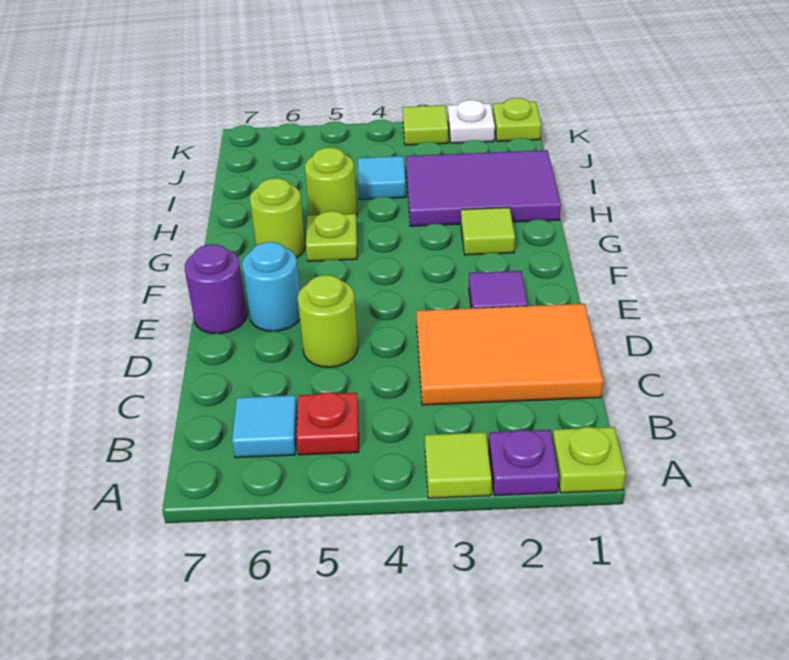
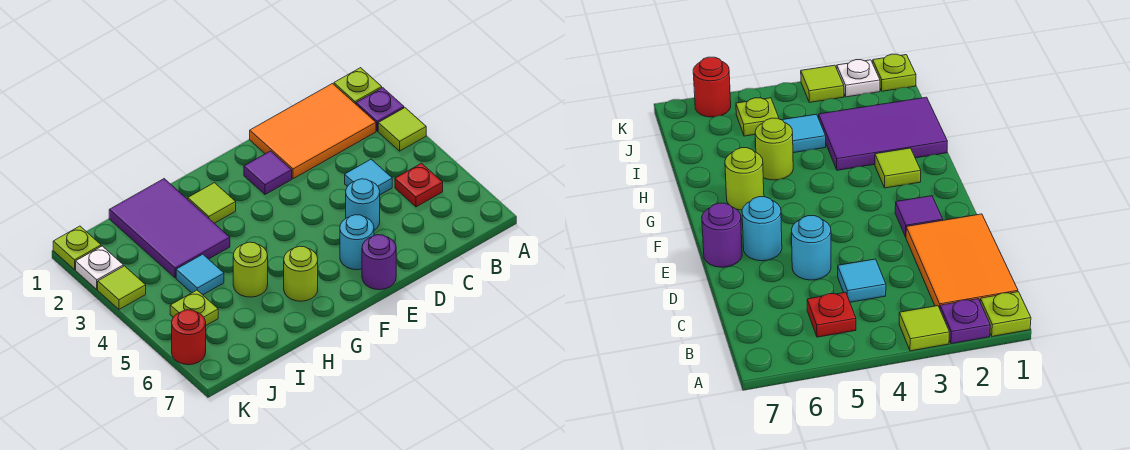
cyan tile B6 level 1 -> cyan tile C4 level 1
orange tile C1:D3 level 1 -> orange tile B1:D2 level 1
lime round brick D5 level 1 -> cyan round brick D5 level 1
lime plate G5 level 1 -> lime plate J5 level 1
none -> red round brick K6 level 1

